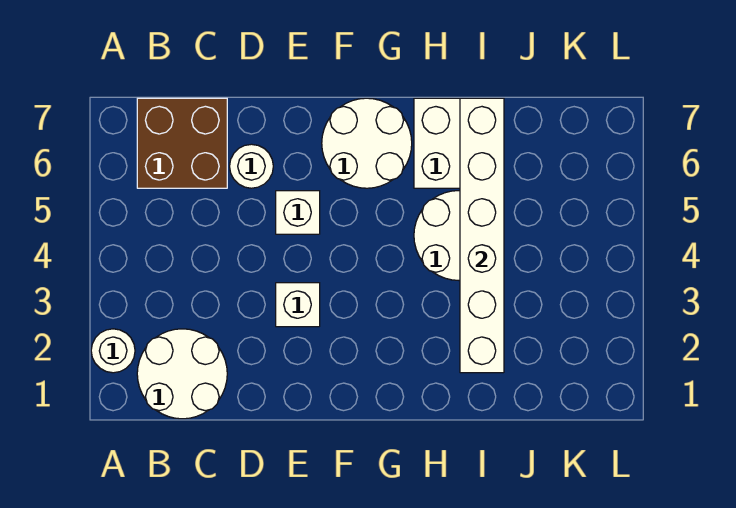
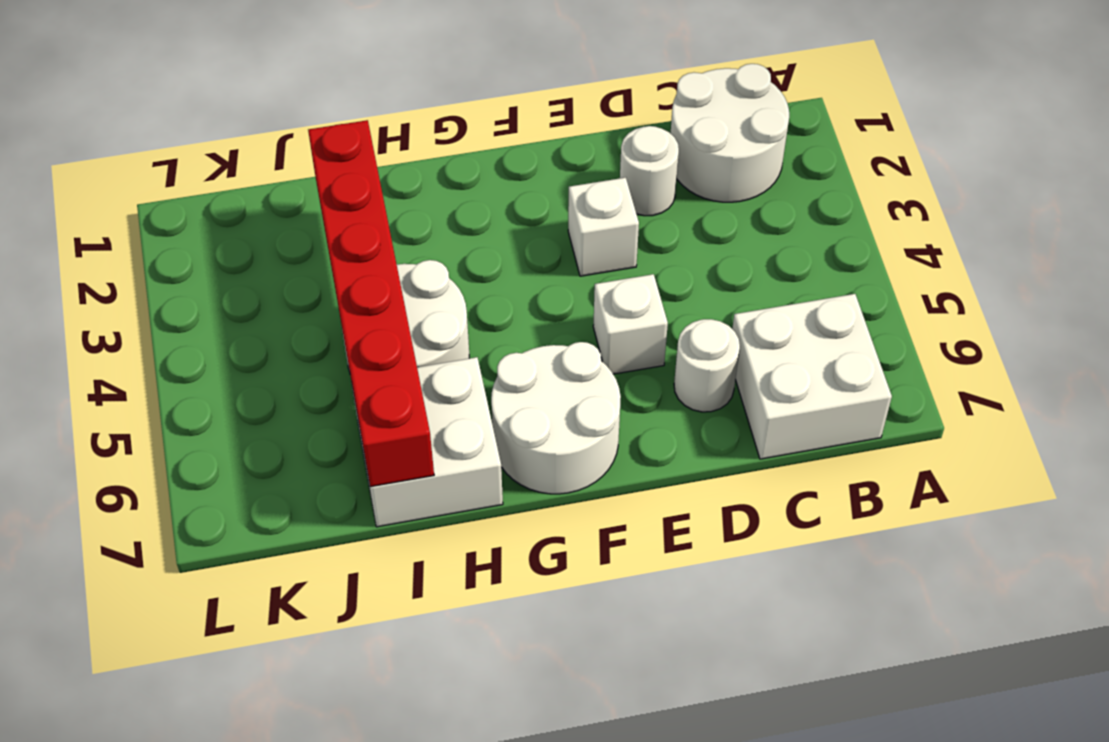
white round brick A2 level 1 -> white round brick D2 level 1
brown brick B6:C7 level 1 -> white brick B6:C7 level 1
white brick I2:I7 level 2 -> red brick I2:I7 level 2

